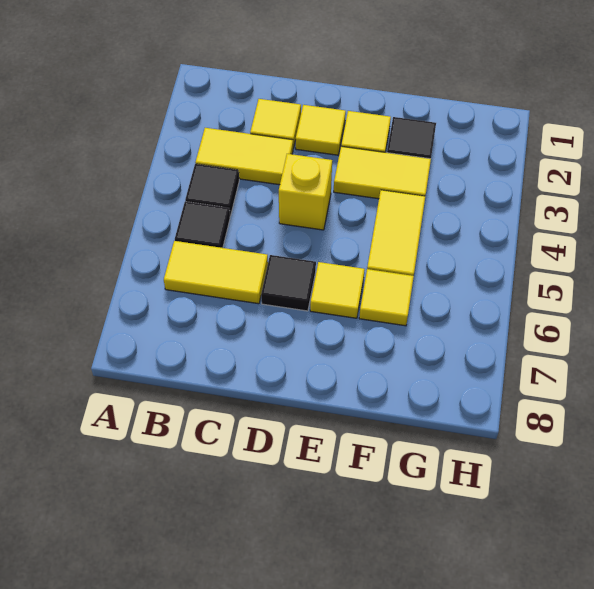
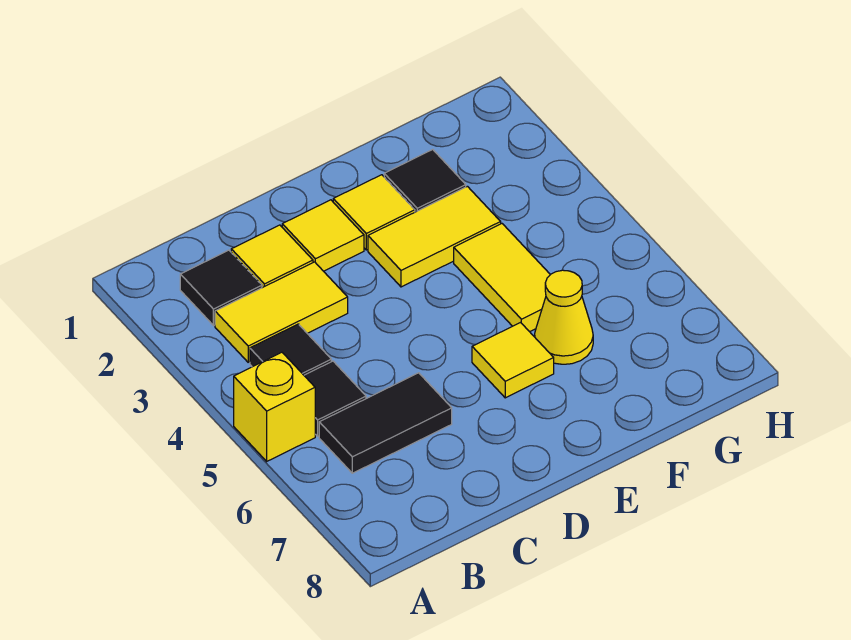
yellow tile B6:C6 level 1 -> black tile B6:C6 level 1
yellow brick D4 level 1 -> yellow brick A5 level 1
black tile D6 level 1 -> black tile B2 level 1
yellow tile F6 level 1 -> yellow cone F6 level 1

